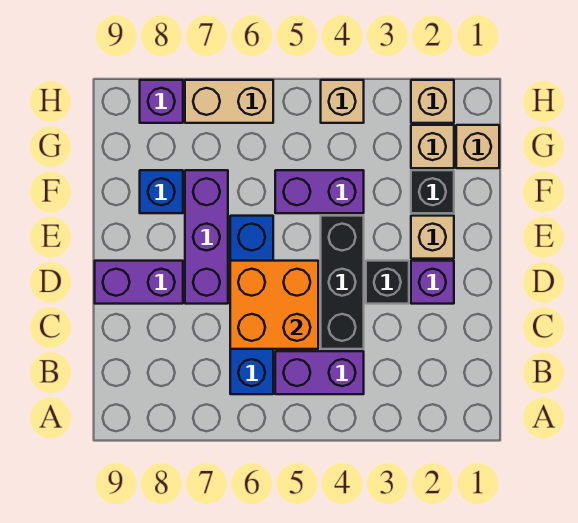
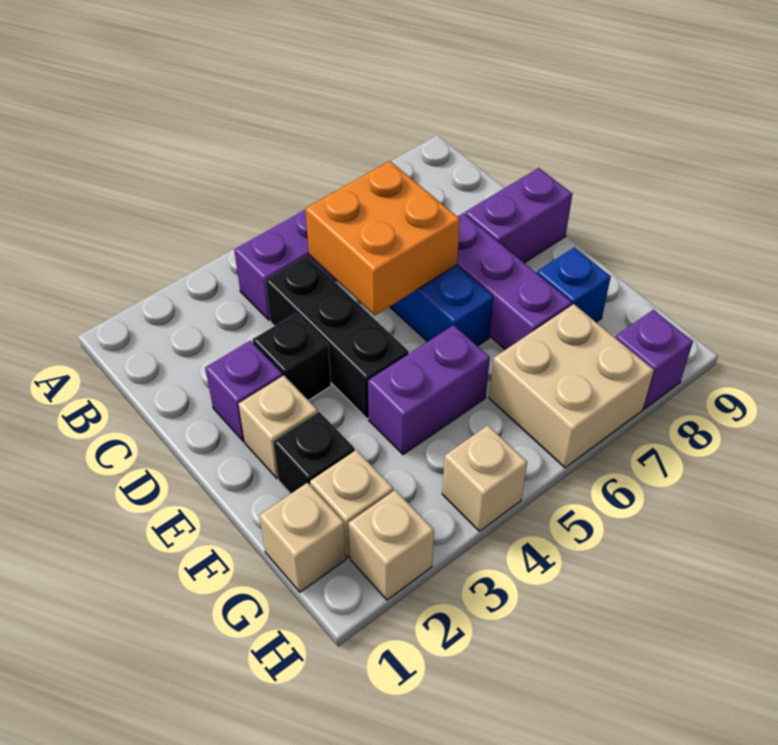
tan brick H6:H7 level 1 -> tan brick G6:H7 level 1

